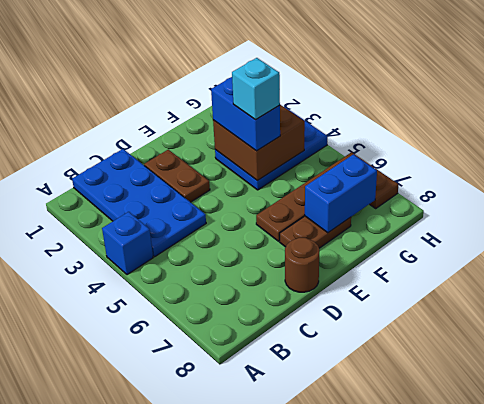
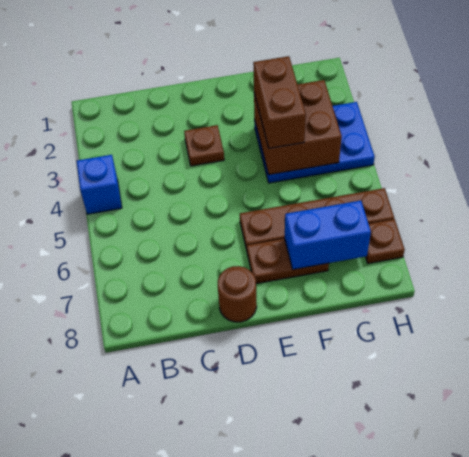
blue plate B1:C4 level 1 -> none
brown plate D2:D3 level 1 -> brown plate D3 level 1
blue brick F3:F4 level 3 -> brown brick F3:F4 level 3
cyan brick F4 level 4 -> none

